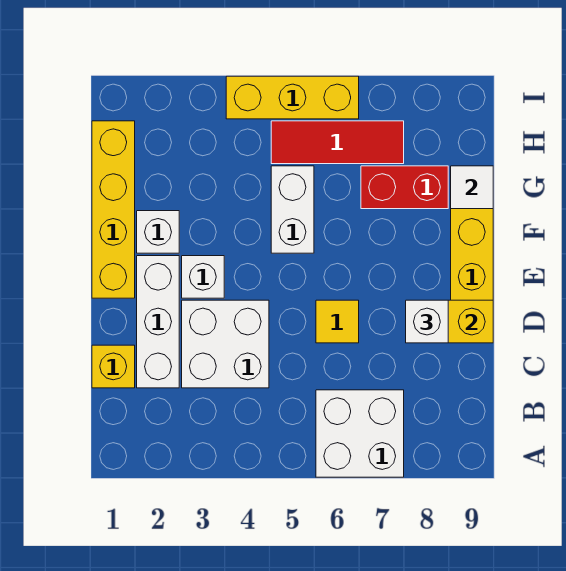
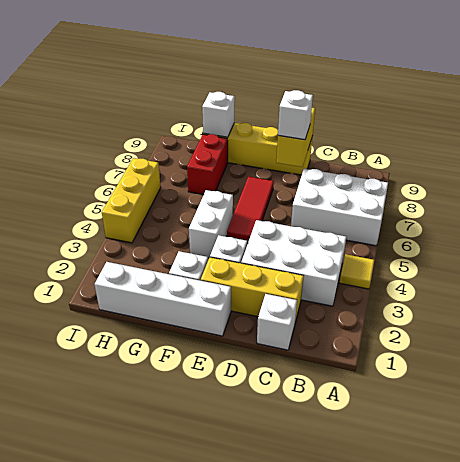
white brick A6:B7 level 1 -> white brick A6:C7 level 1
yellow brick C1 level 1 -> white brick C1 level 1
white brick C2:E2 level 1 -> yellow brick C2:E2 level 1
white brick C3:D4 level 1 -> white brick B3:D4 level 1
yellow tile D6 level 1 -> yellow tile A4 level 1
yellow brick E1:H1 level 1 -> white brick E1:H1 level 1
white brick F5:G5 level 1 -> white brick F4:F5 level 1
white tile G9 level 2 -> white brick G9 level 2
red tile H5:H7 level 1 -> red tile E5:E7 level 1

